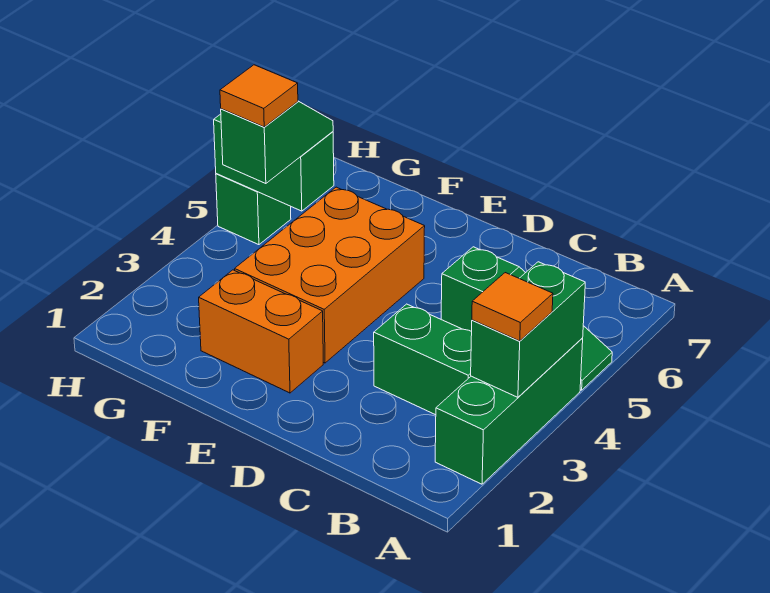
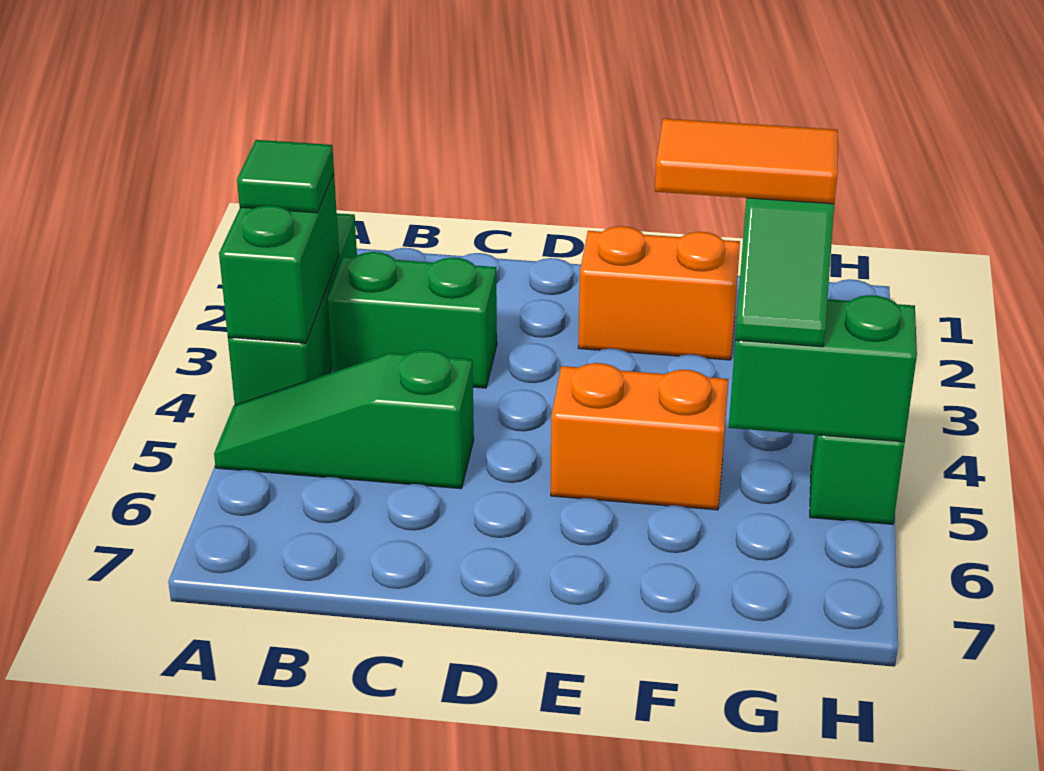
orange tile A3 level 3 -> green tile A3 level 3
orange brick E3:F5 level 1 -> orange brick E5:F5 level 1
orange tile G4 level 4 -> orange tile F4:G4 level 4

